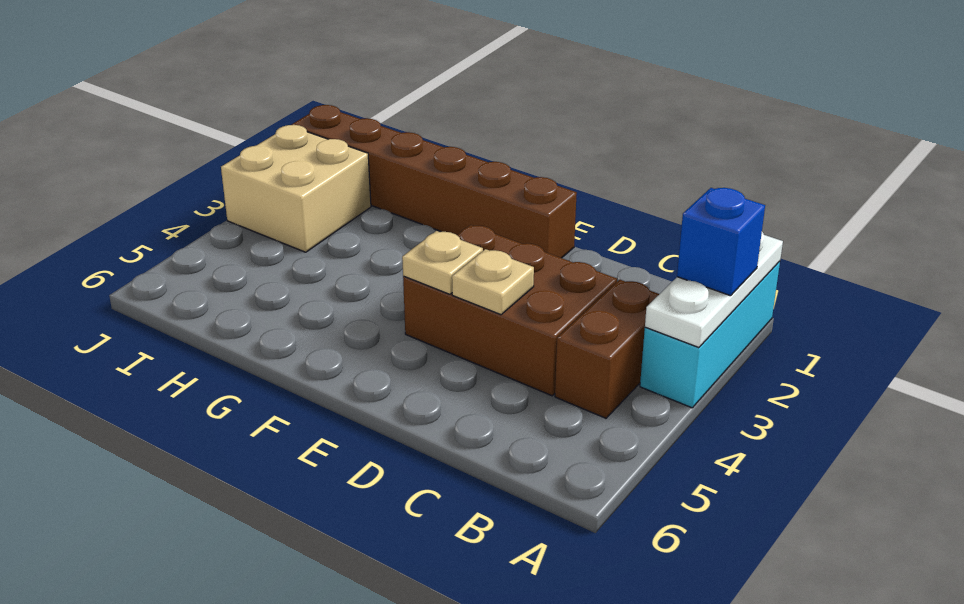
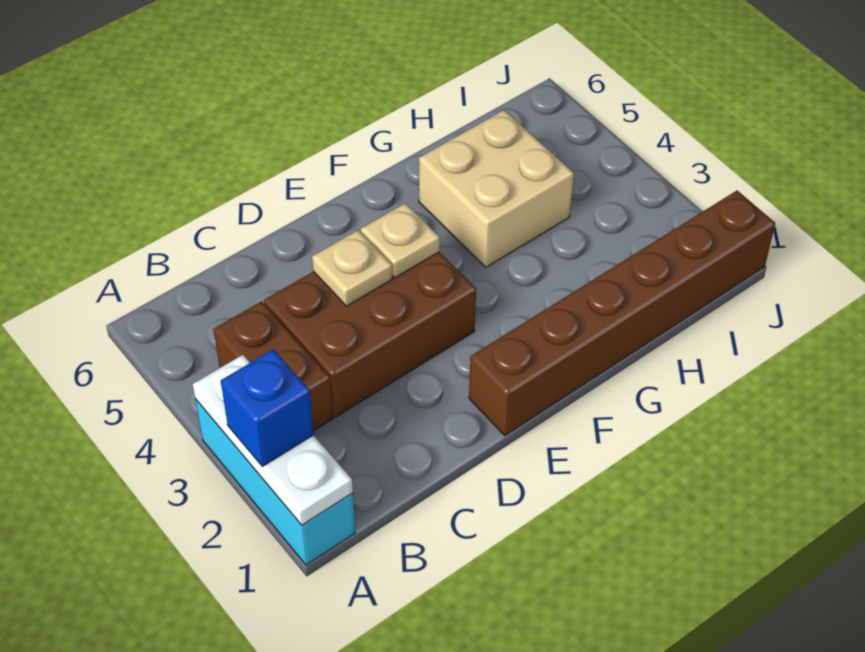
tan brick I2:J3 level 1 -> tan brick G4:H5 level 1

